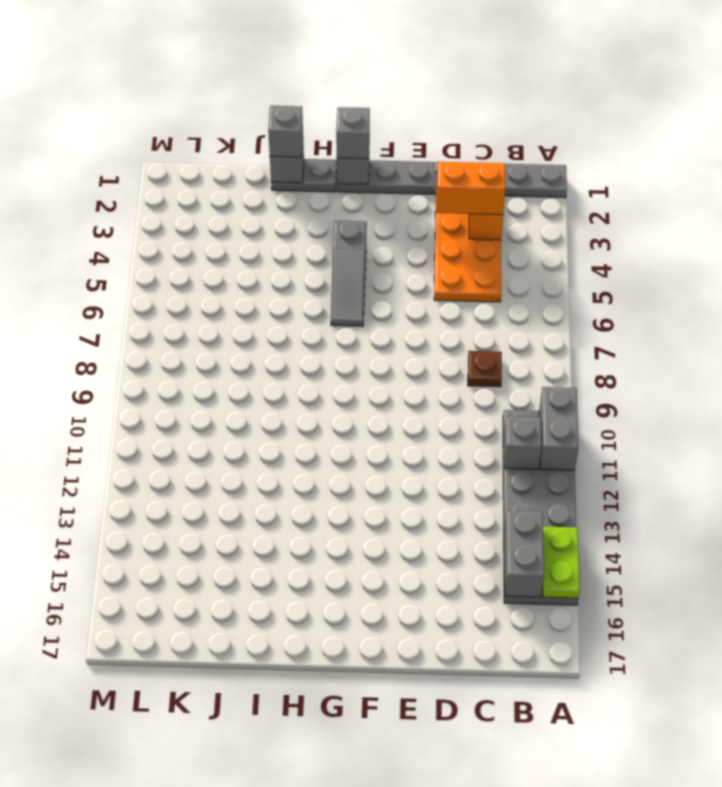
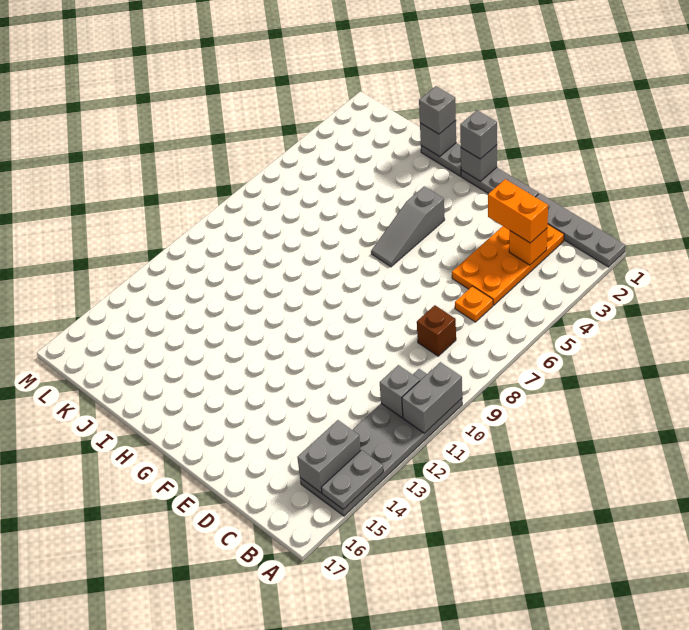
lime plate A14:A15 level 2 -> grey plate A14:A15 level 2
none -> orange plate C6 level 1
brown plate C8 level 1 -> brown brick C8 level 1

